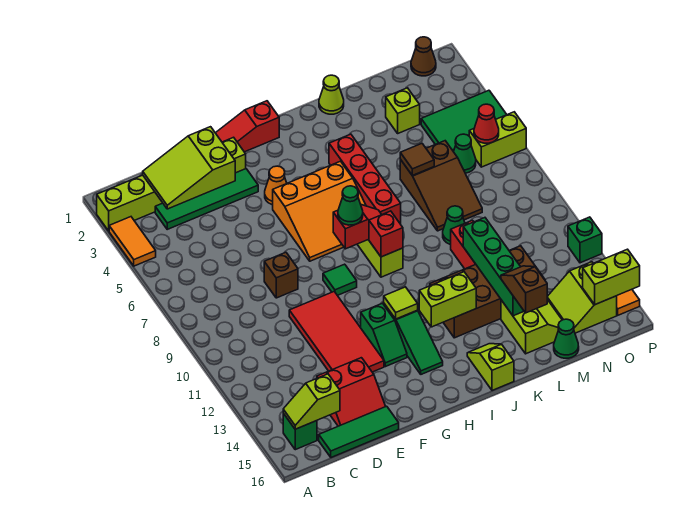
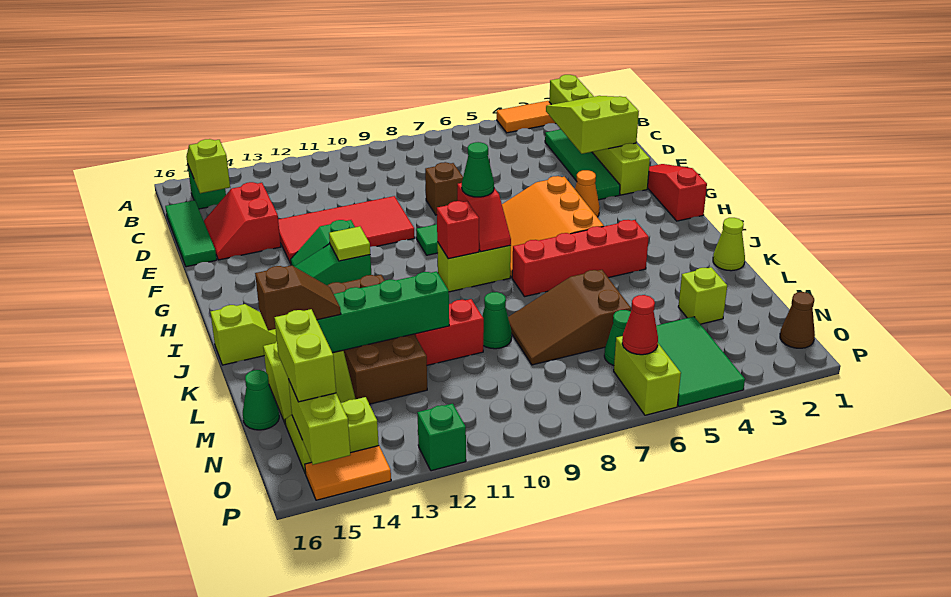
lime brick I13:J13 level 2 -> lime brick N15:O15 level 3
brown tile L6 level 2 -> none

